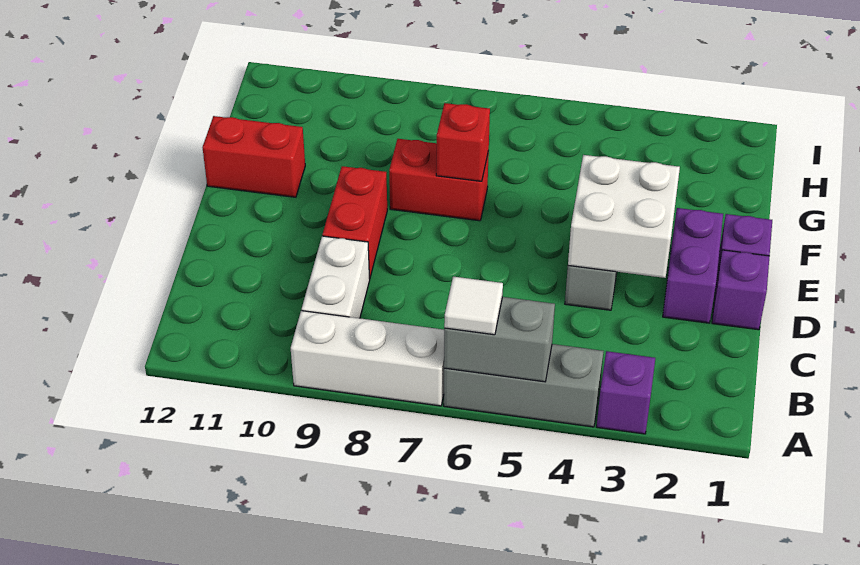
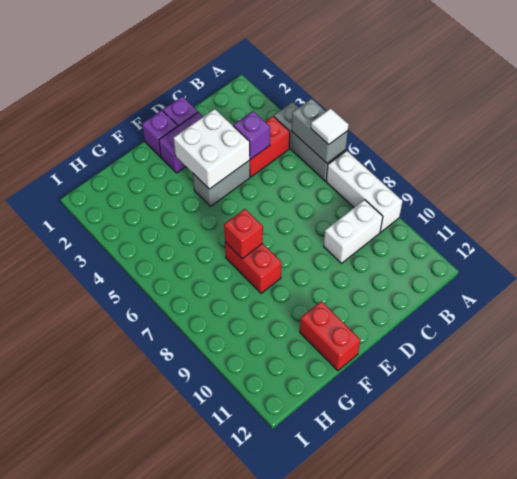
purple brick A3 level 1 -> purple brick C4 level 2
red brick D9:E9 level 1 -> red brick B4:C4 level 1

